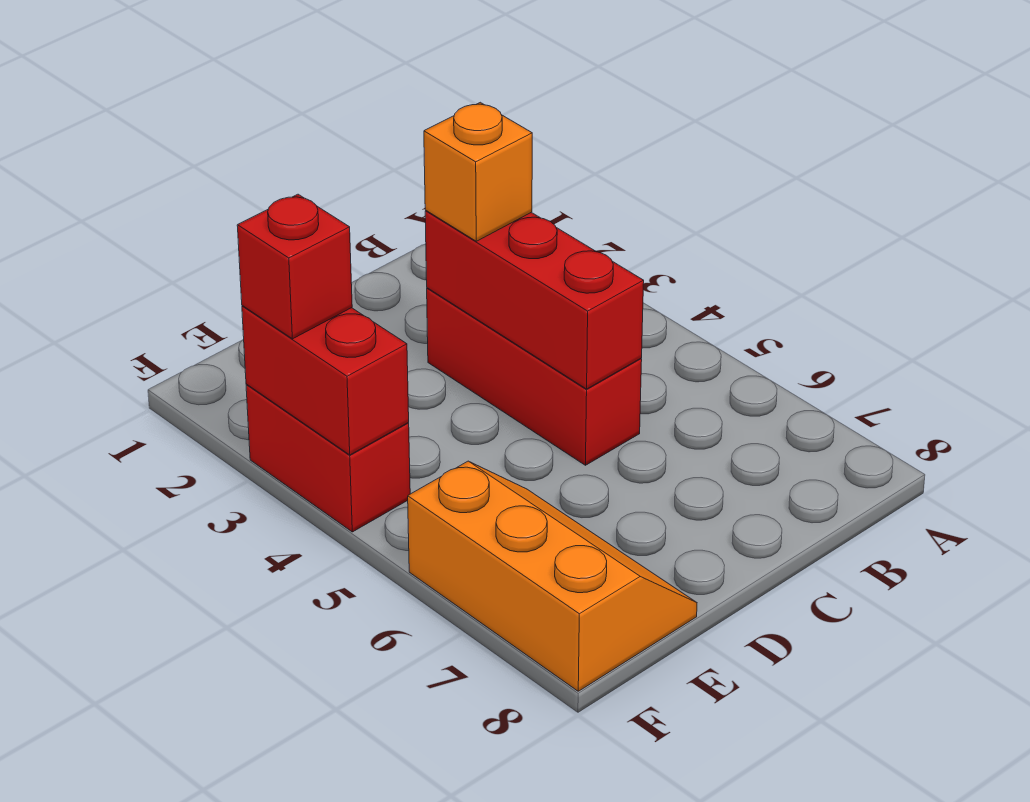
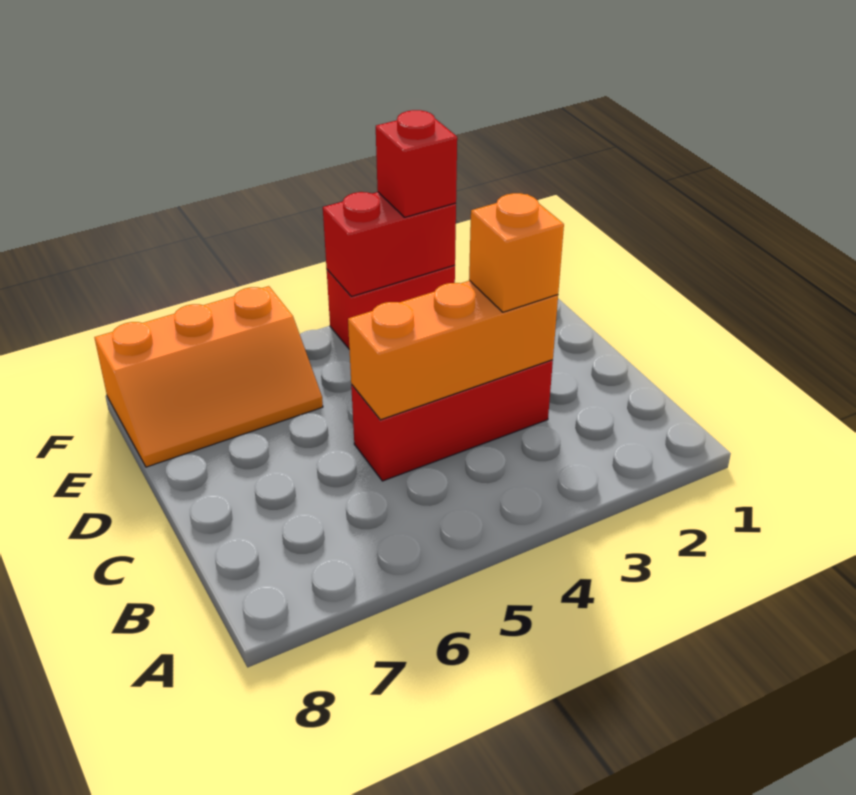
red brick C3:C5 level 2 -> orange brick C3:C5 level 2

